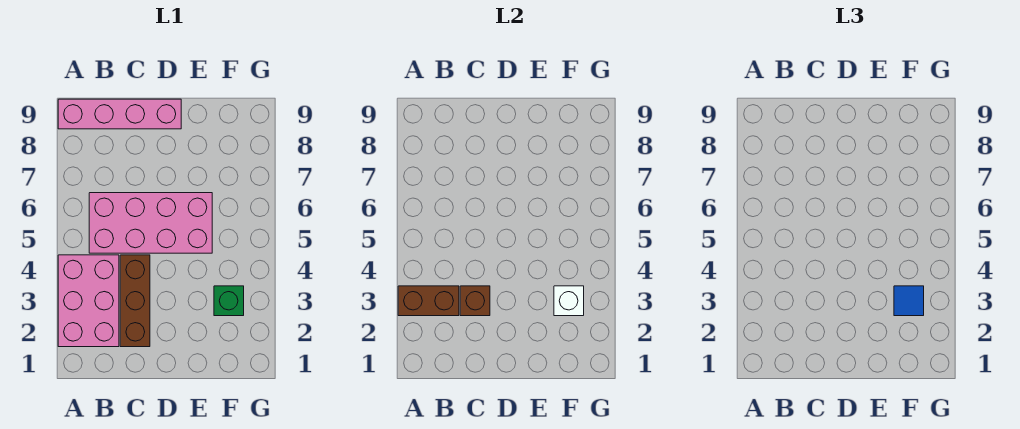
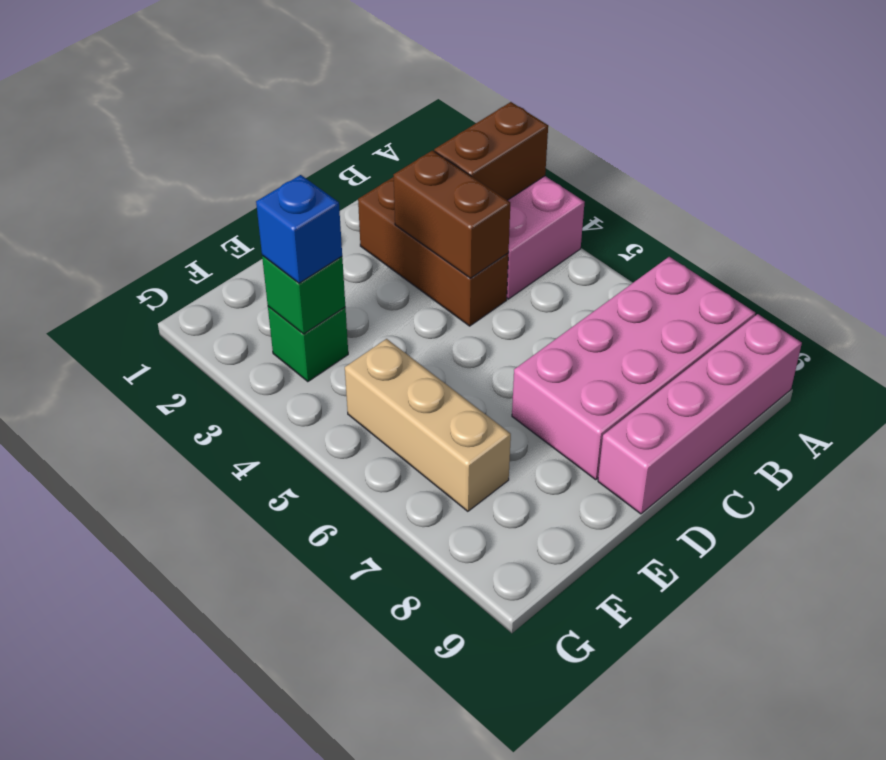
pink brick B5:E6 level 1 -> pink brick A7:D8 level 1
brown brick C3 level 2 -> brown brick C3:C4 level 2
white brick F3 level 2 -> green brick F3 level 2
blue tile F3 level 3 -> blue brick F3 level 3
none -> tan brick F5:F7 level 1

